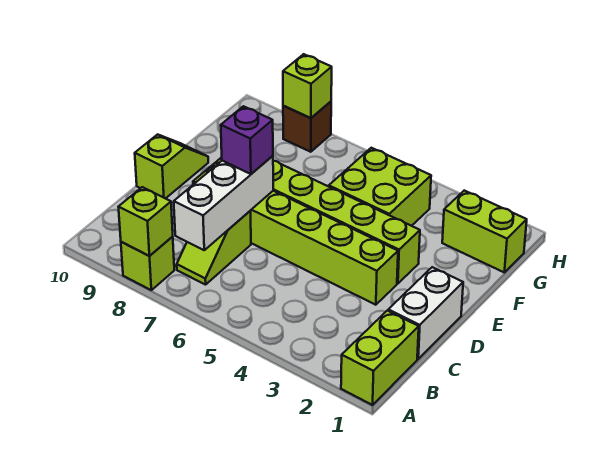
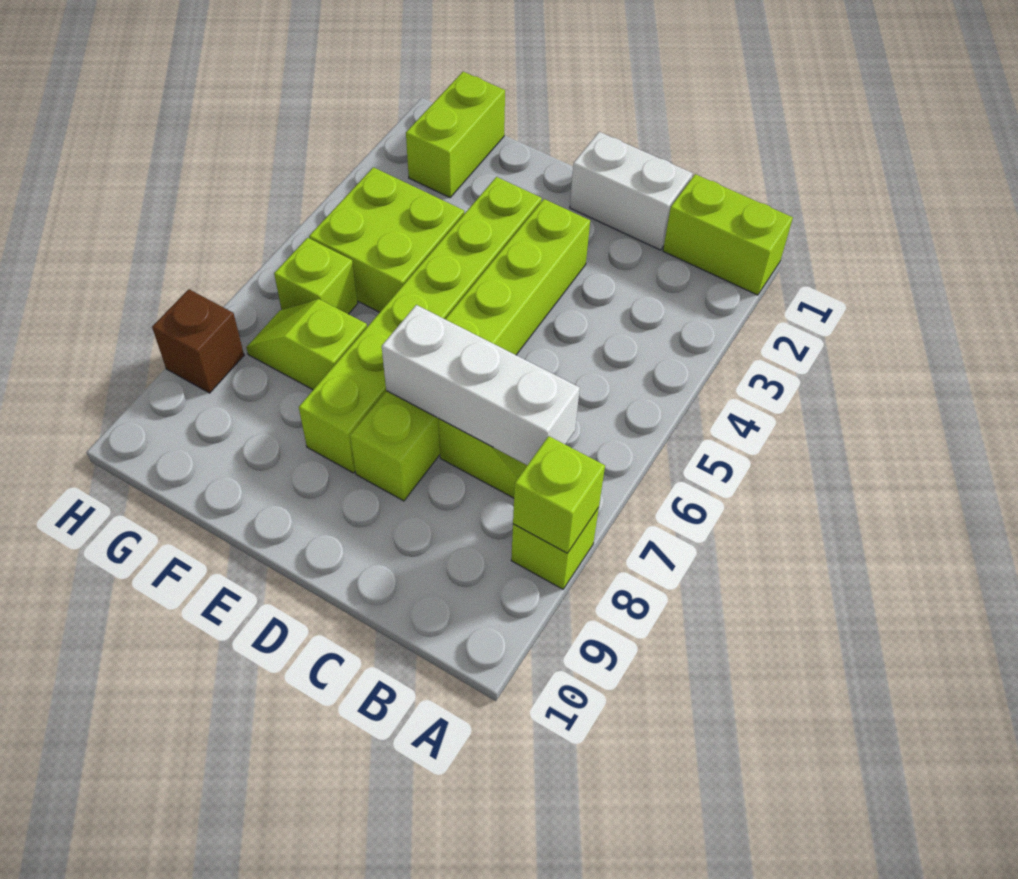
purple brick D7 level 3 -> none
lime slope D10:E10 level 1 top D -> lime slope F7:G7 level 1 top F
lime brick H8 level 2 -> lime brick G6 level 1

